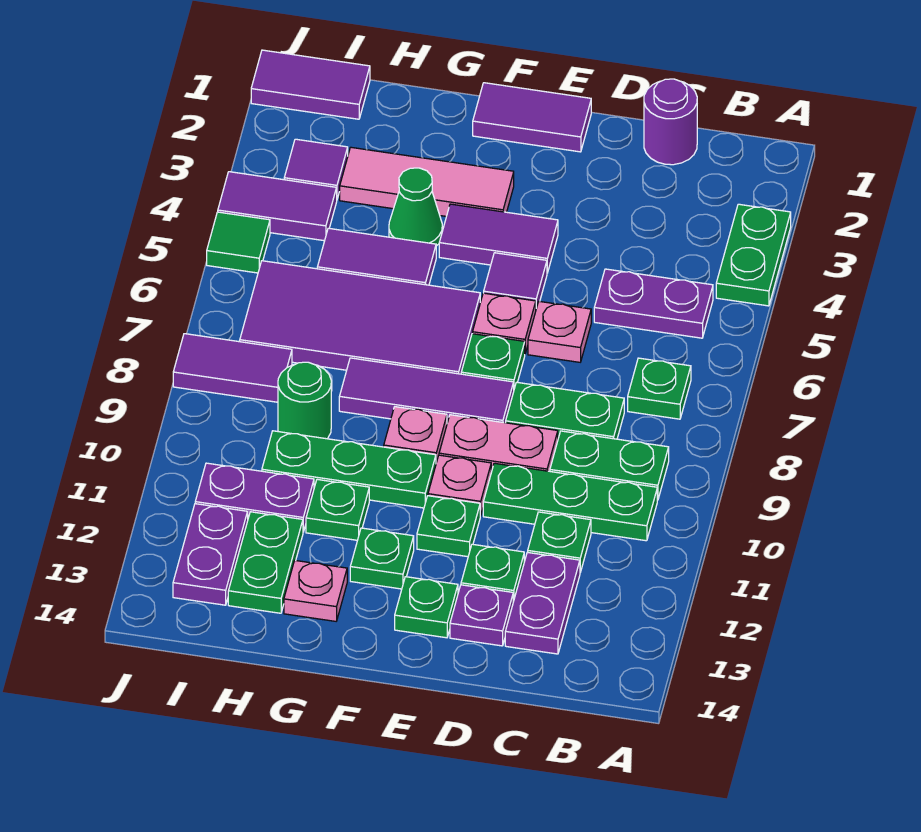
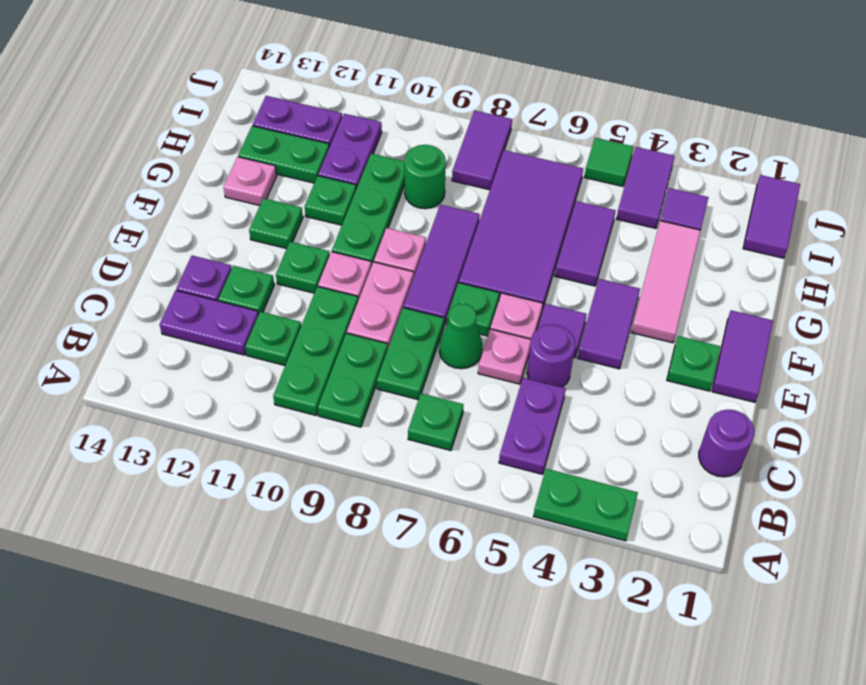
none -> purple round brick D5 level 1
green plate E13 level 1 -> green plate E2 level 1
green cone G4 level 1 -> green cone D7 level 1

